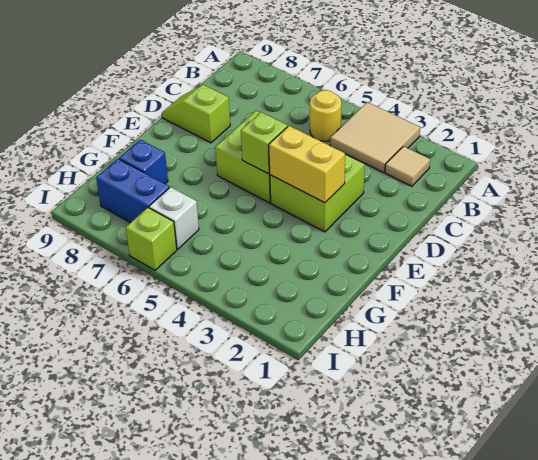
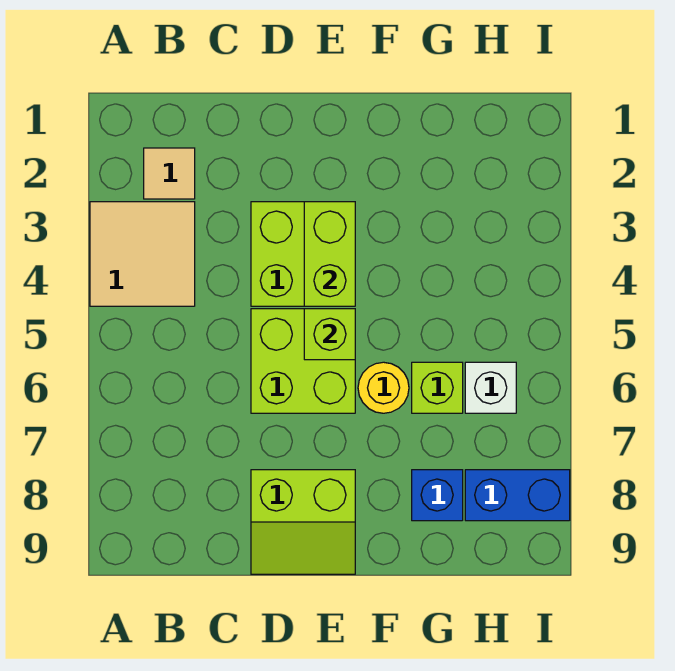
yellow round brick B5 level 1 -> yellow round brick F6 level 1
lime slope D8:D9 level 1 top 8 -> lime slope D8:E9 level 1 top 8
yellow brick E3:E4 level 2 -> lime brick E3:E4 level 2
blue brick H7:H8 level 1 -> blue brick H8:I8 level 1
lime brick I6 level 1 -> lime brick G6 level 1

